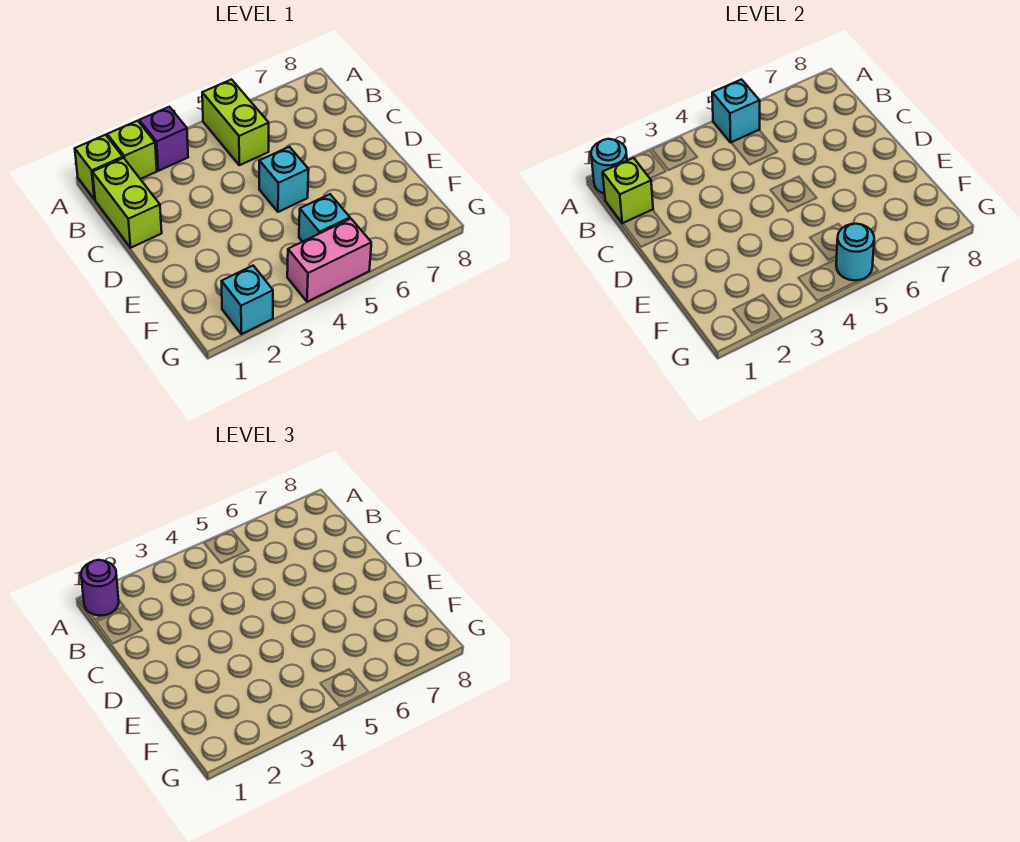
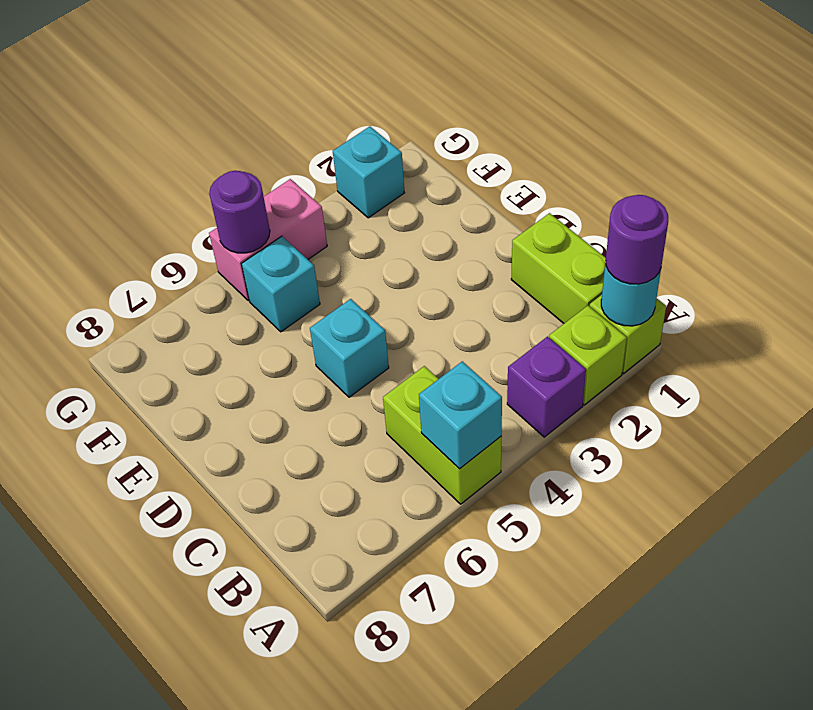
lime brick B1 level 2 -> none
cyan round brick G5 level 2 -> purple round brick G5 level 2

